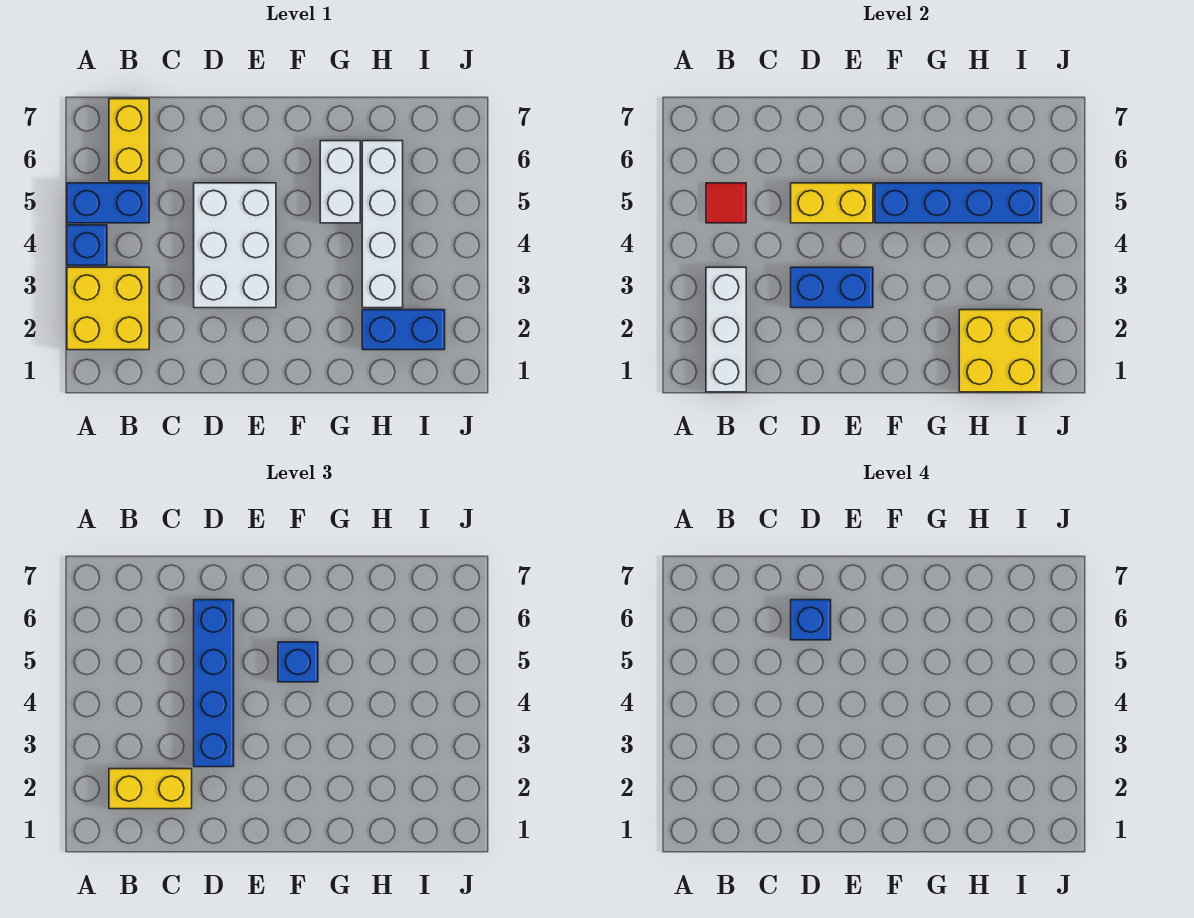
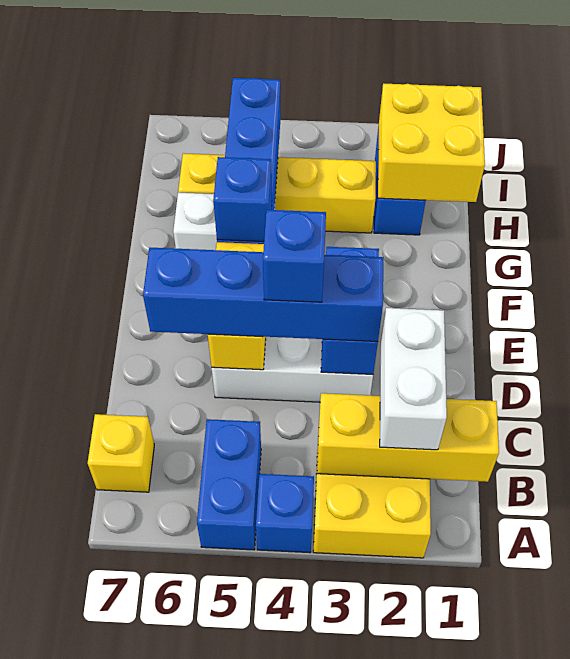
white brick B1:B3 level 2 -> yellow brick B1:B3 level 2
yellow brick B2:C2 level 3 -> white brick B2:C2 level 3
red tile B5 level 2 -> none
yellow brick B6:B7 level 1 -> yellow brick B7 level 1
blue brick D6 level 4 -> blue brick D4 level 4
white brick H3:H6 level 1 -> yellow brick H3:H6 level 1

